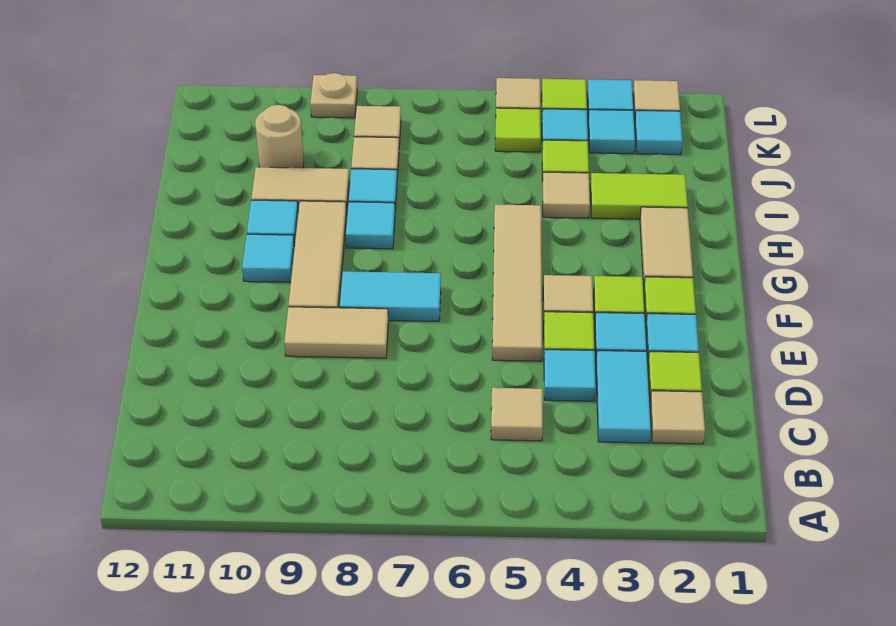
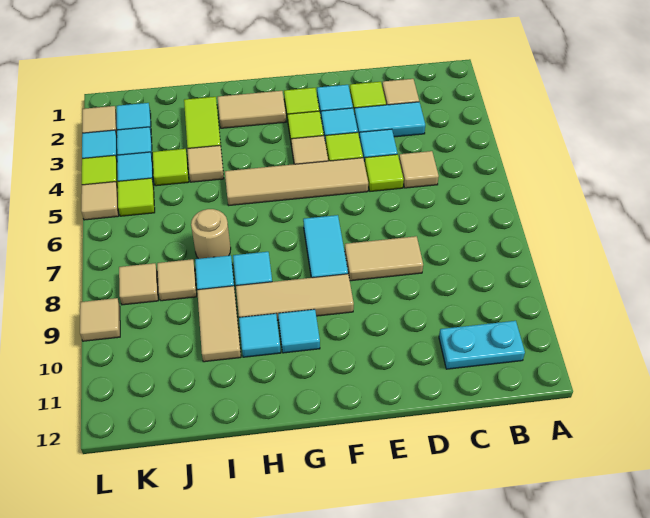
none -> cyan plate B11:C11 level 1
none -> lime tile D5 level 1
tan tile E8:E9 level 1 -> tan tile D8:E8 level 1
tan round brick J10 level 1 -> tan round brick I7 level 1
tan plate L9 level 1 -> tan tile L9 level 1

